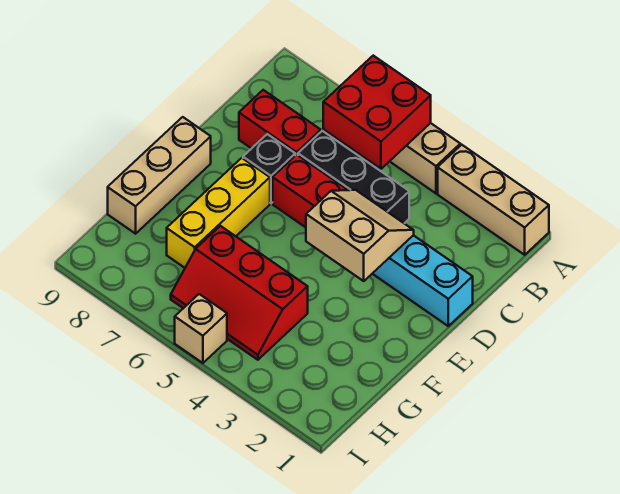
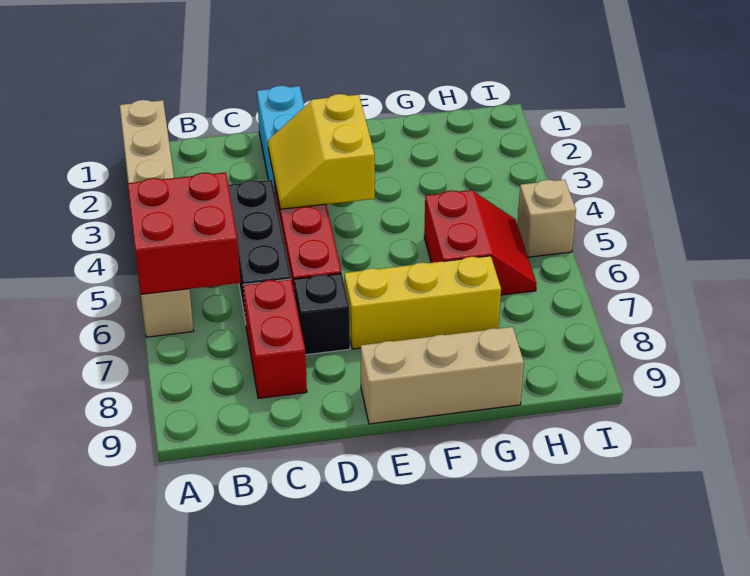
tan slope D3:E4 level 2 top E -> yellow slope D3:E4 level 2 top E
red slope G4:H6 level 1 top G -> red slope G5:H6 level 1 top G

